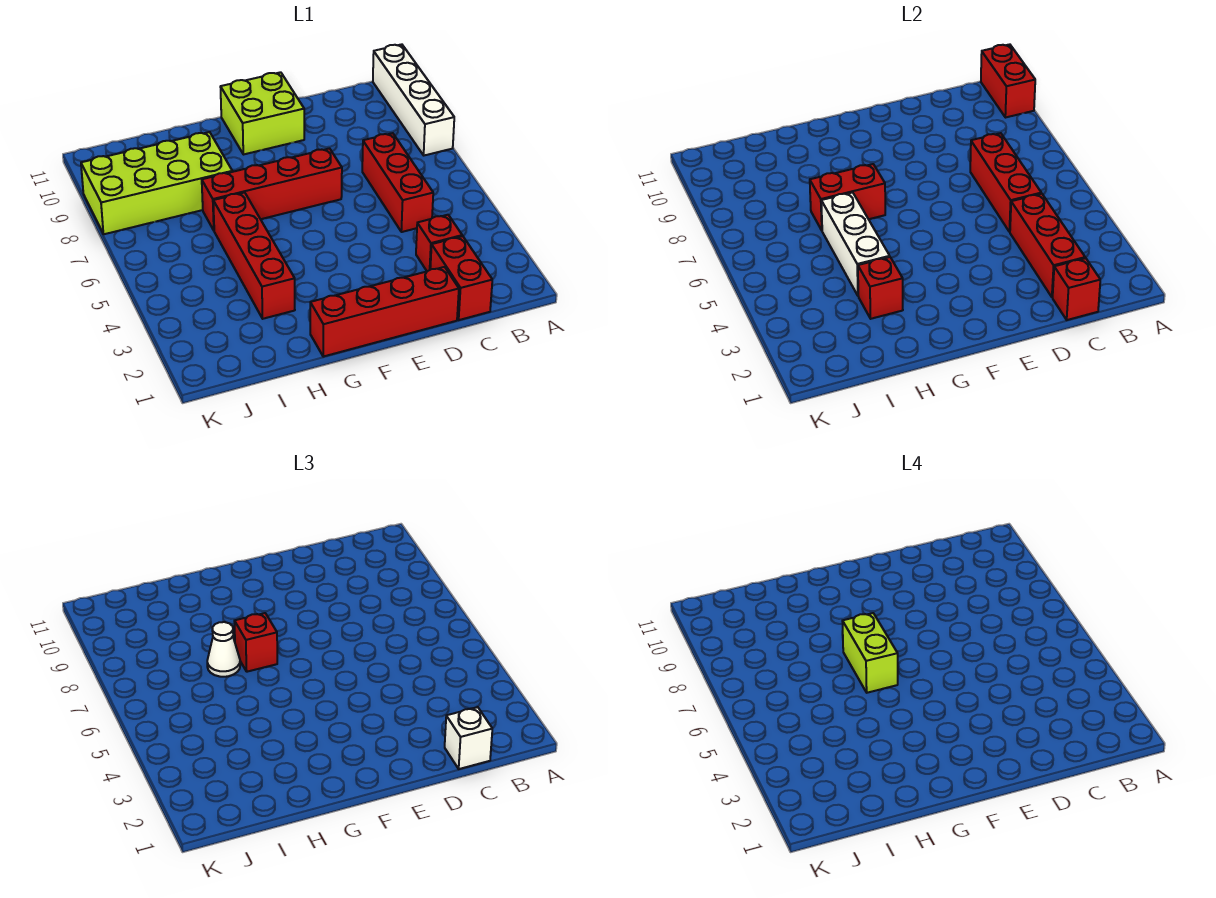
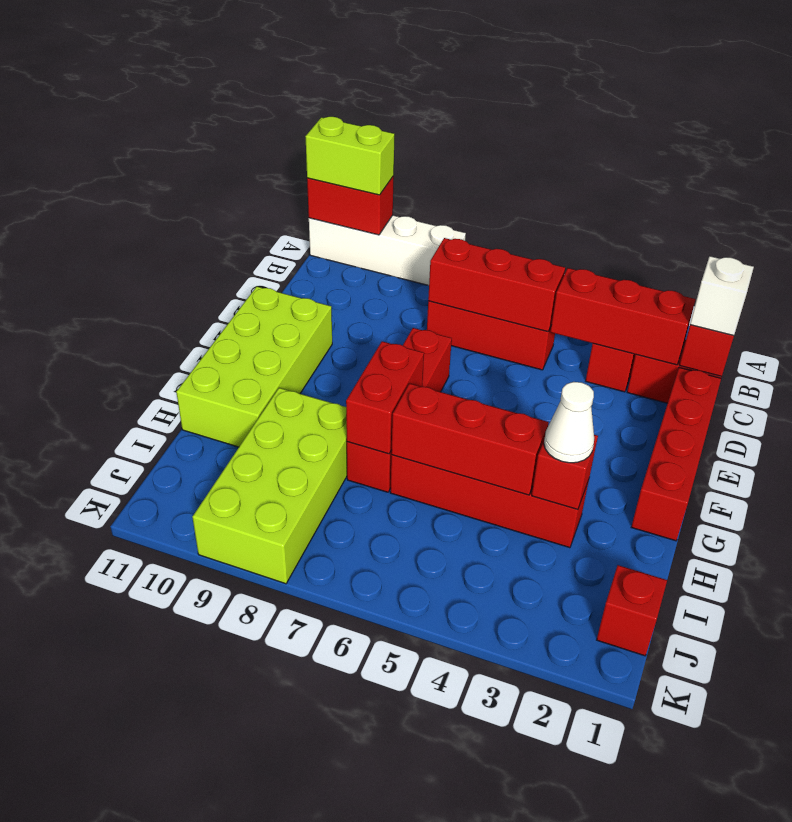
lime brick E10:F11 level 1 -> lime brick E10:H11 level 1
lime brick G6:G7 level 4 -> lime brick A10:A11 level 3
red brick G7 level 3 -> red brick J1 level 1
white brick H4:H6 level 2 -> red brick H4:H6 level 2
white cone H7 level 3 -> white cone H3 level 3

